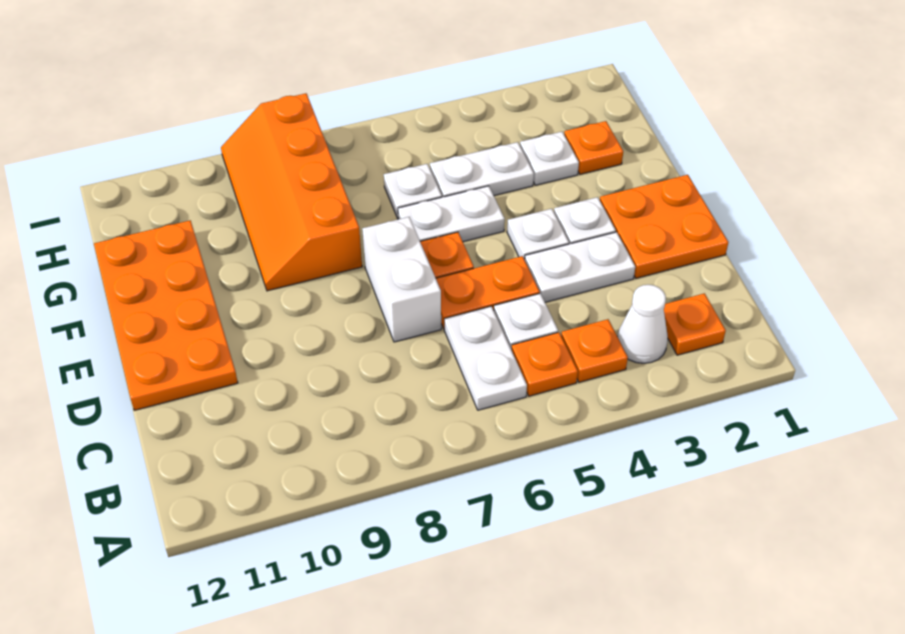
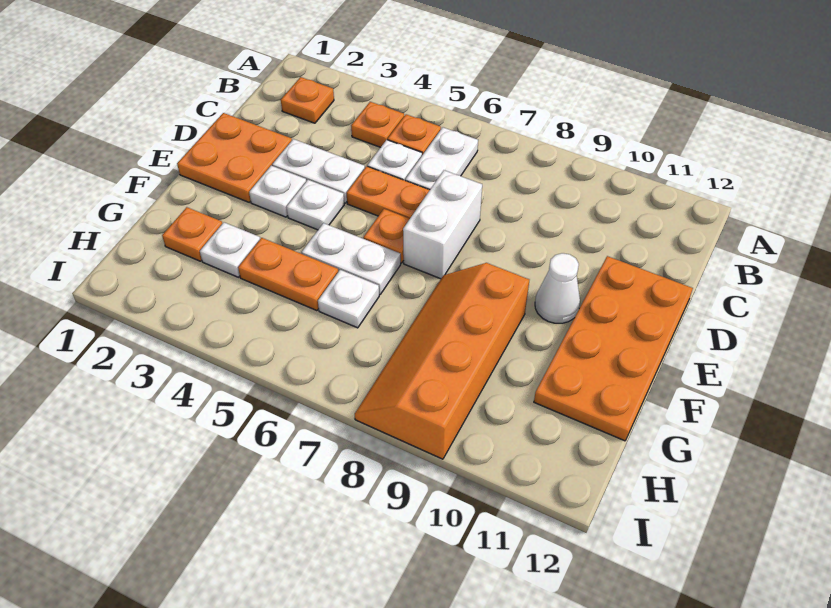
white cone B3 level 1 -> white cone E10 level 1
orange slope F8:I9 level 1 top 8 -> orange slope F8:I9 level 1 top 9
white plate G4:G5 level 1 -> orange plate G4:G5 level 1

